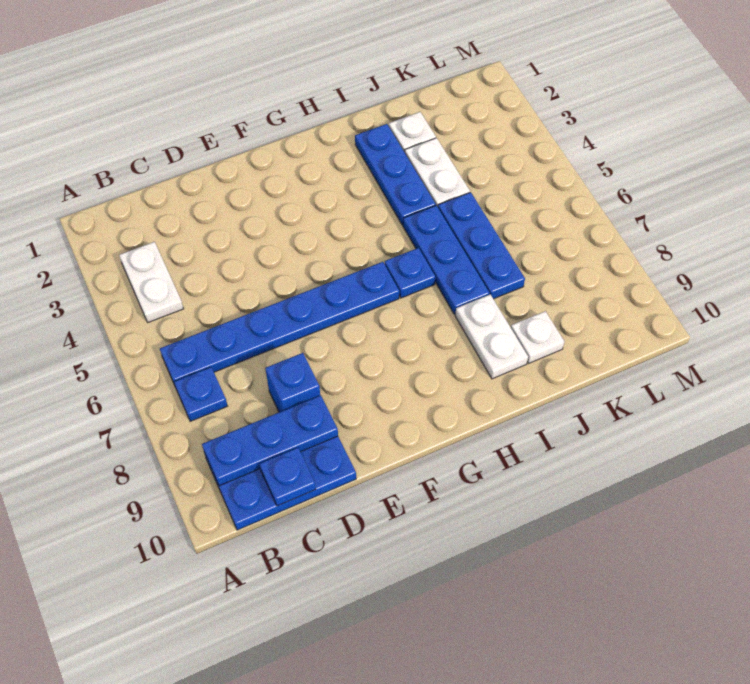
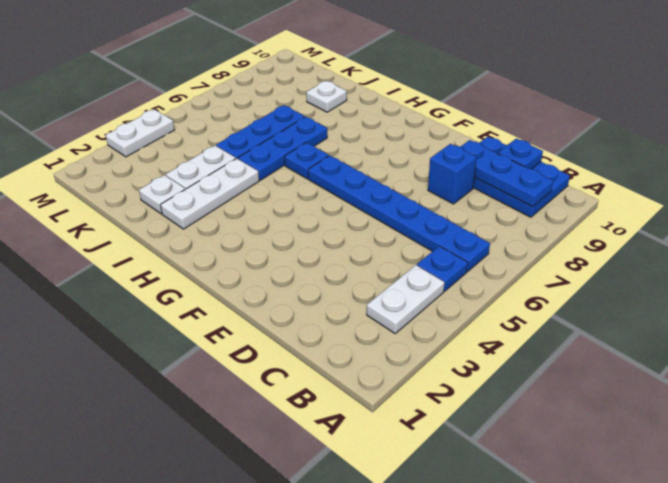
blue plate B7 level 1 -> blue plate B5 level 1
blue plate I2:I4 level 1 -> white plate I2:I4 level 1
white plate I8:I9 level 1 -> white plate M3:M4 level 1

